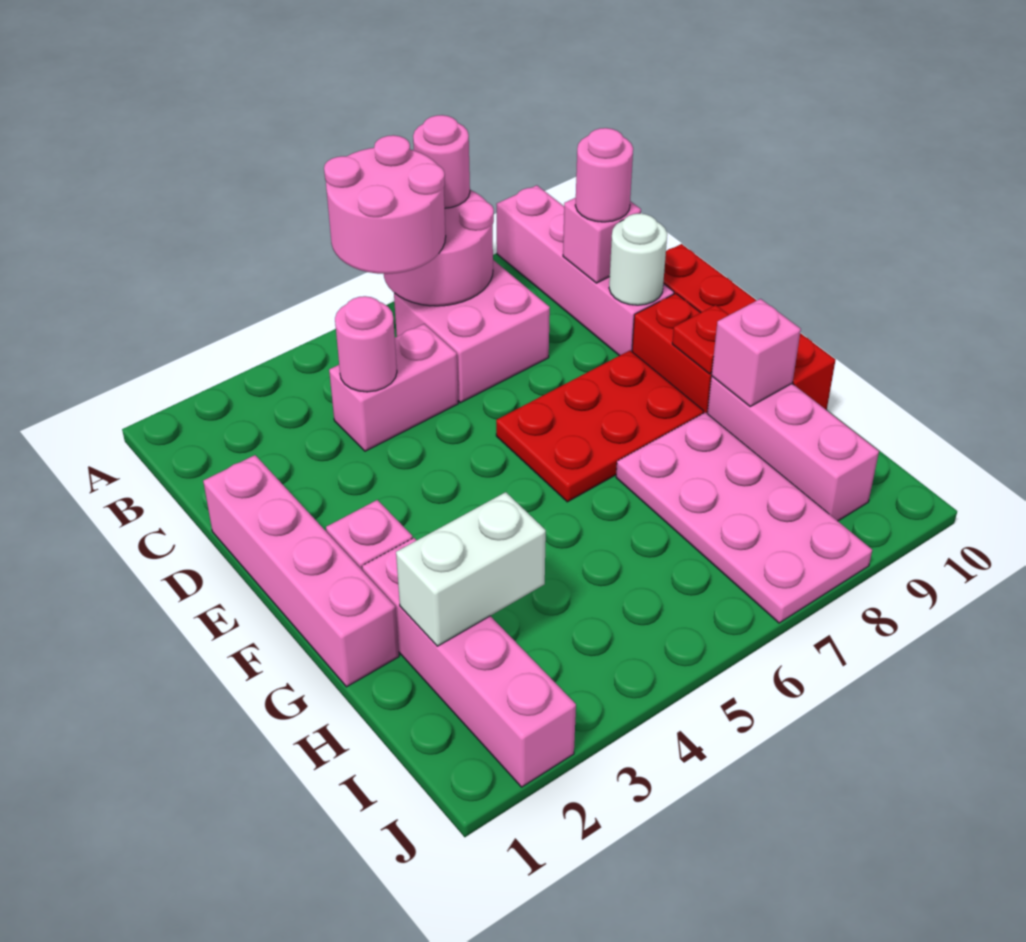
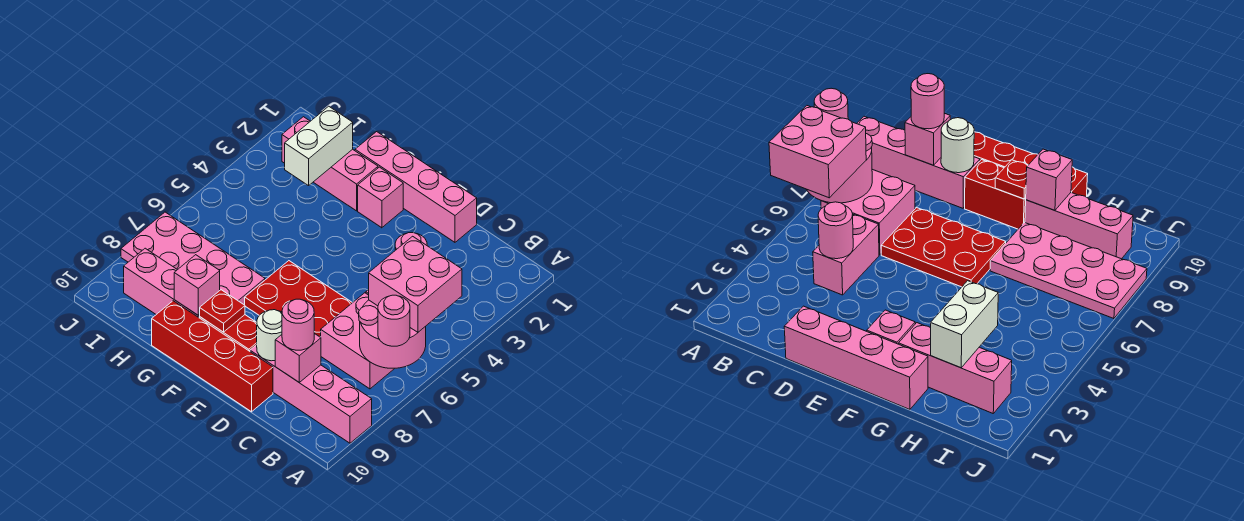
pink round brick A5:B6 level 3 -> pink brick A5:B6 level 3
red plate E6:F8 level 1 -> red plate D6:F7 level 1
pink brick G2:J2 level 1 -> pink brick G2:I2 level 1

